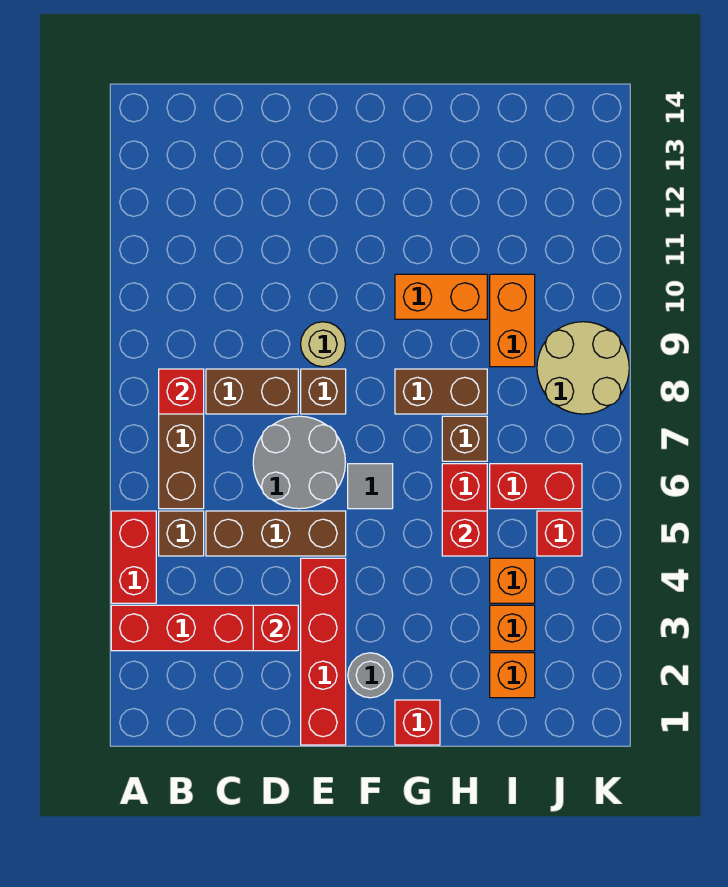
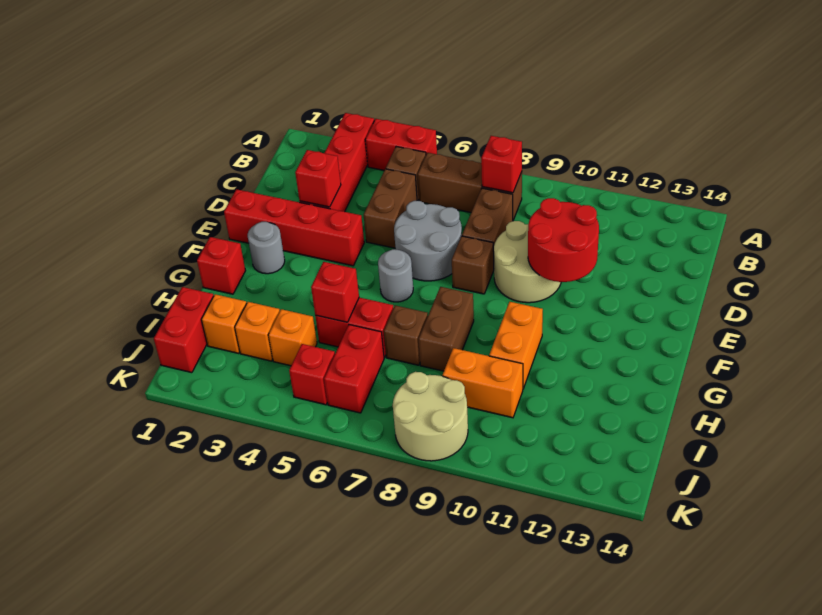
brown brick C5:E5 level 1 -> brown brick C5:D5 level 1
none -> red round brick D10:E11 level 2
tan round brick E9 level 1 -> tan round brick D9:E10 level 1
grey tile F6 level 1 -> grey round brick F6 level 1
none -> red brick I1:J1 level 1

